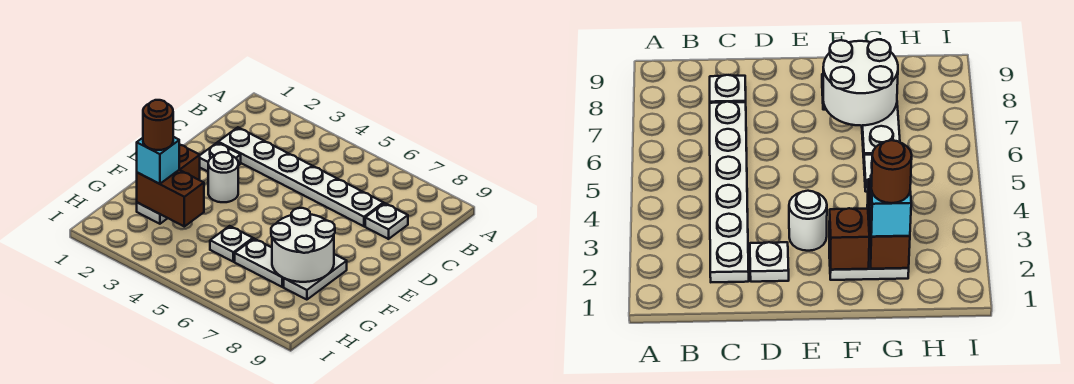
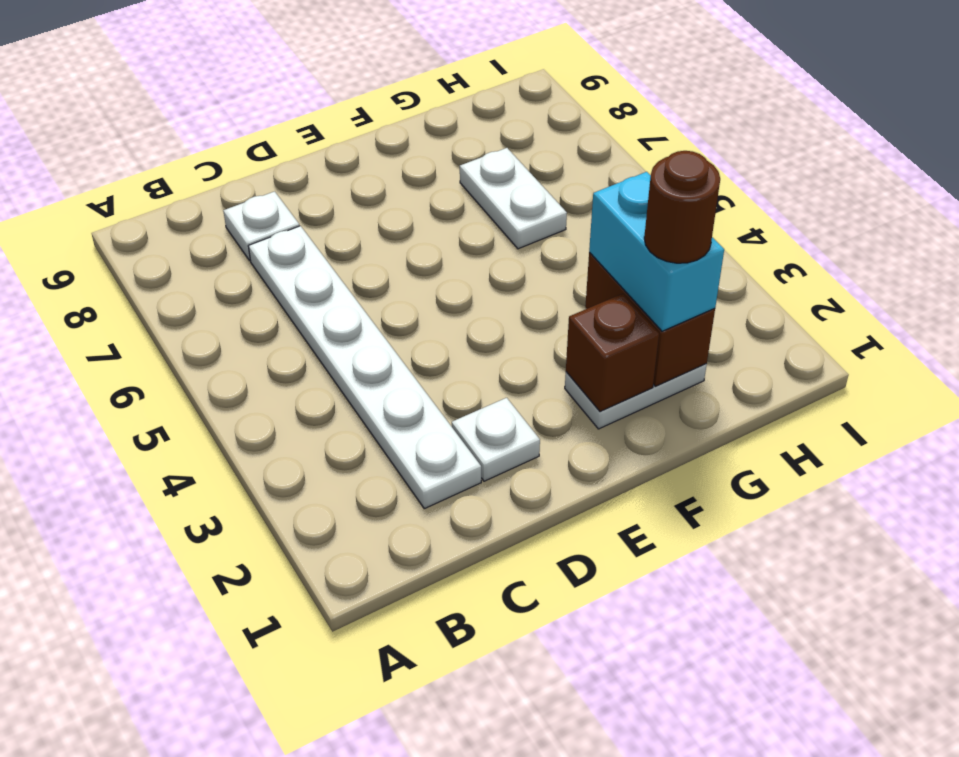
white round brick E3 level 1 -> none
white round brick F7:G8 level 2 -> none
white plate F8:G8 level 1 -> none
cyan brick G2 level 3 -> cyan brick G2:G3 level 3
white plate G5 level 1 -> none

